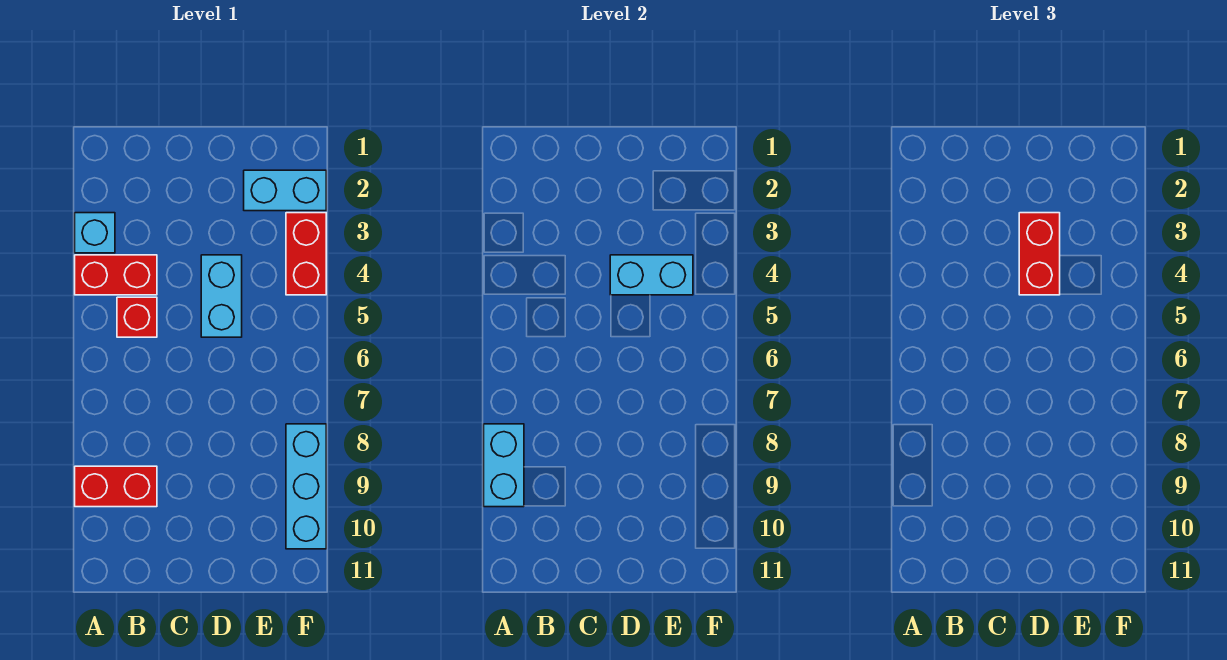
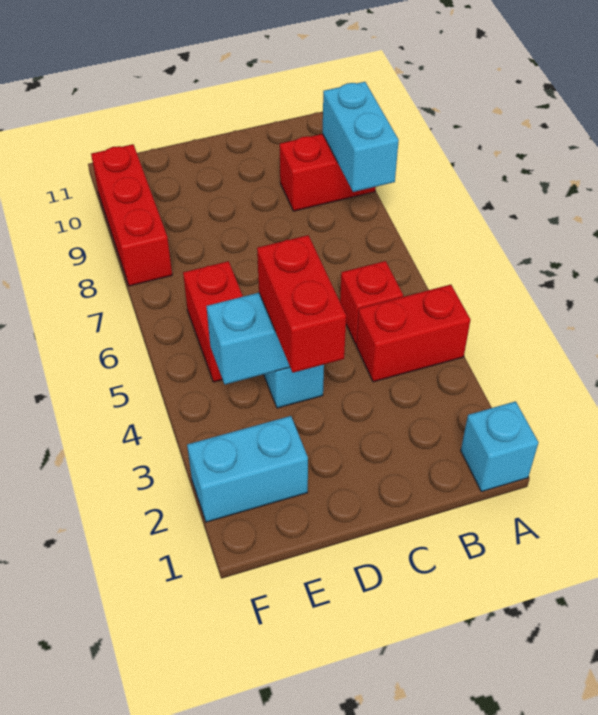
cyan brick A3 level 1 -> cyan brick A1 level 1
red brick F3:F4 level 1 -> red brick E5:E6 level 1
cyan brick F8:F10 level 1 -> red brick F8:F10 level 1

